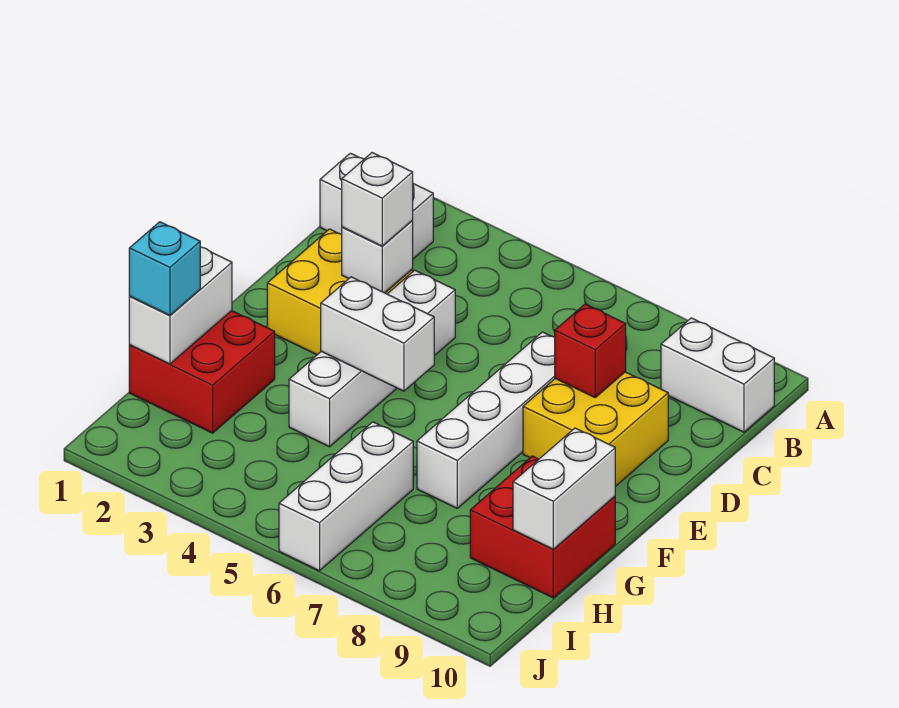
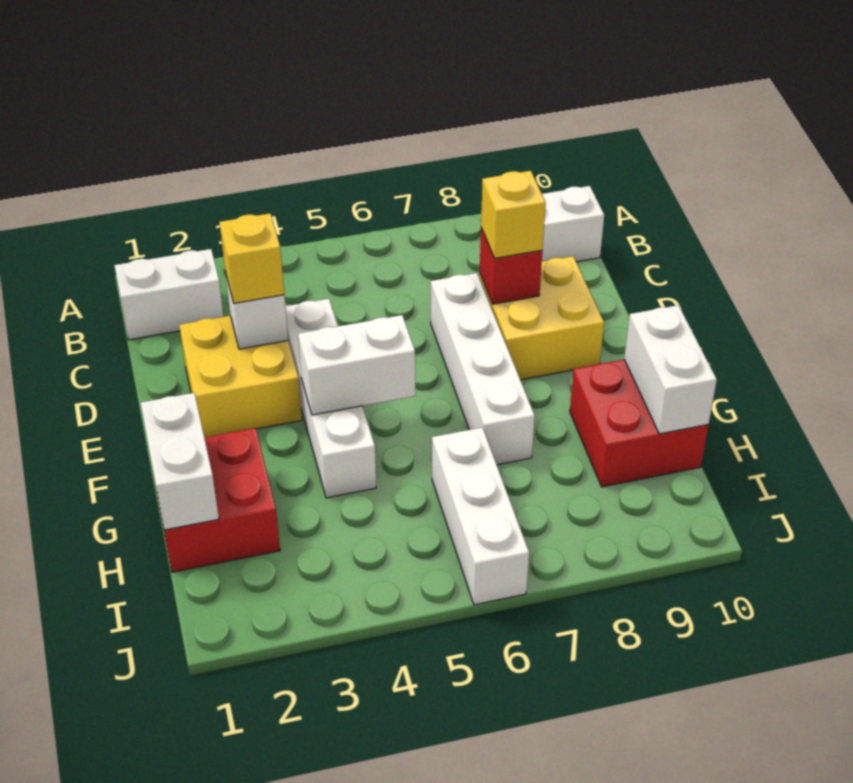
white brick D3 level 3 -> yellow brick D3 level 3
none -> yellow brick D8 level 3
cyan brick H1 level 3 -> none

